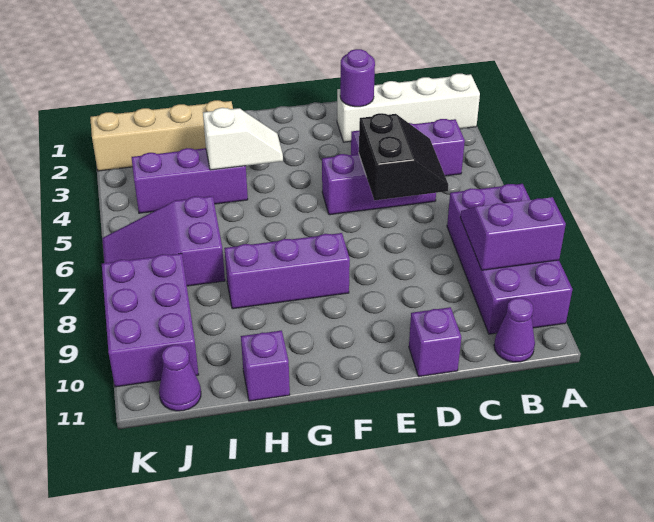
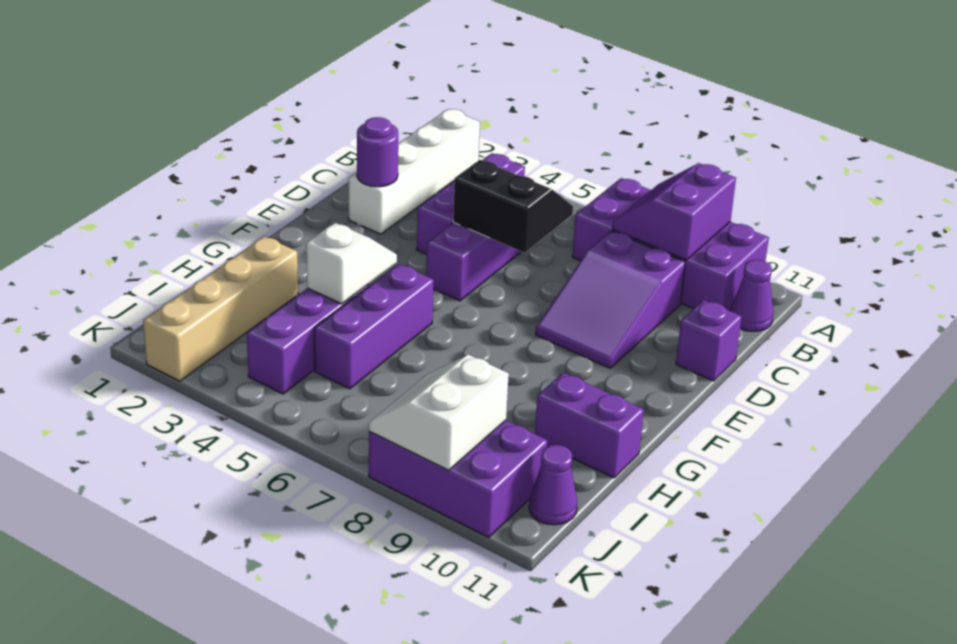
purple brick F8:H8 level 1 -> purple brick G5:I5 level 1
purple brick H11 level 1 -> purple brick H10:H11 level 1
purple slope I6:K7 level 1 top I -> purple slope C8:E9 level 1 top C
none -> white slope J8:K9 level 2 top 9

